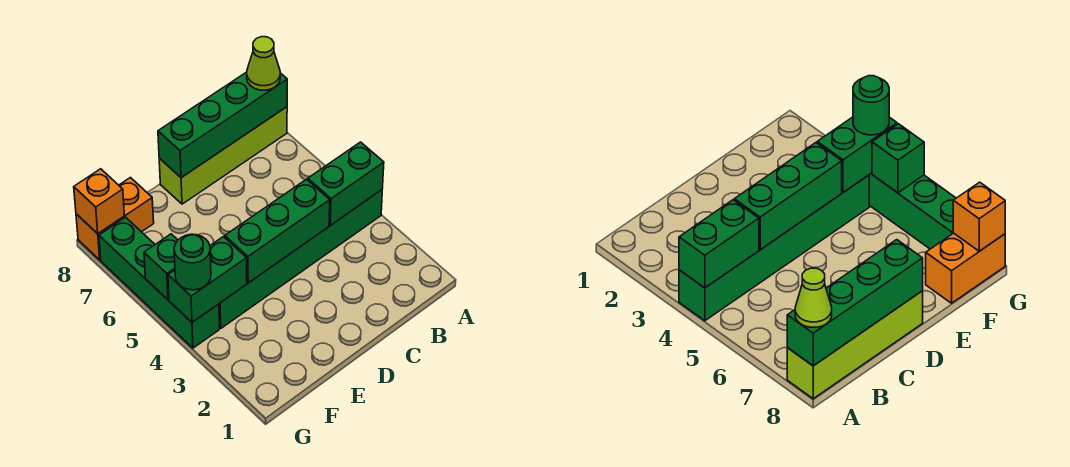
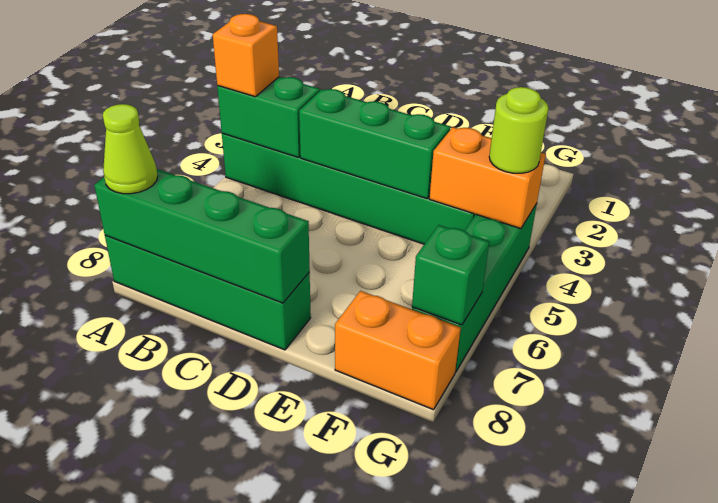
lime brick A8:D8 level 1 -> green brick A8:D8 level 1
green brick F4:G4 level 2 -> orange brick F4:G4 level 2
green round brick G4 level 3 -> lime round brick G4 level 3
green brick G5 level 2 -> green brick G7 level 2
orange brick G8 level 2 -> orange brick A4 level 3

